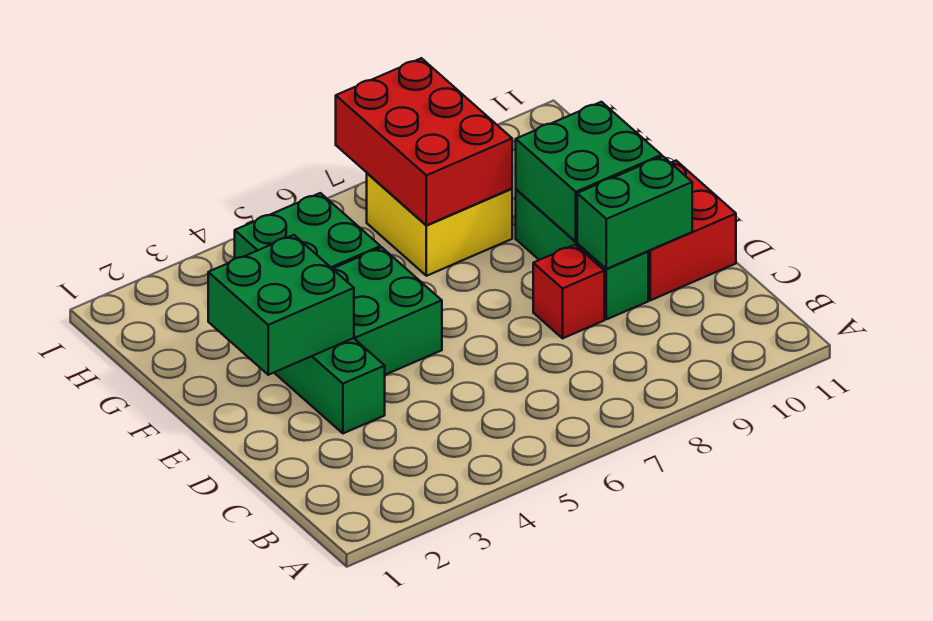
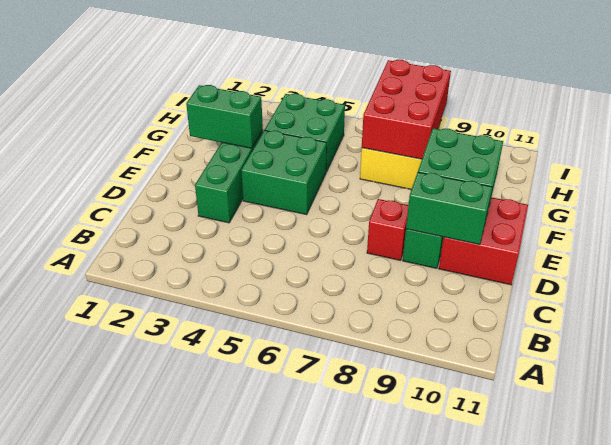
green brick E2:F3 level 2 -> green brick F2:F3 level 2

